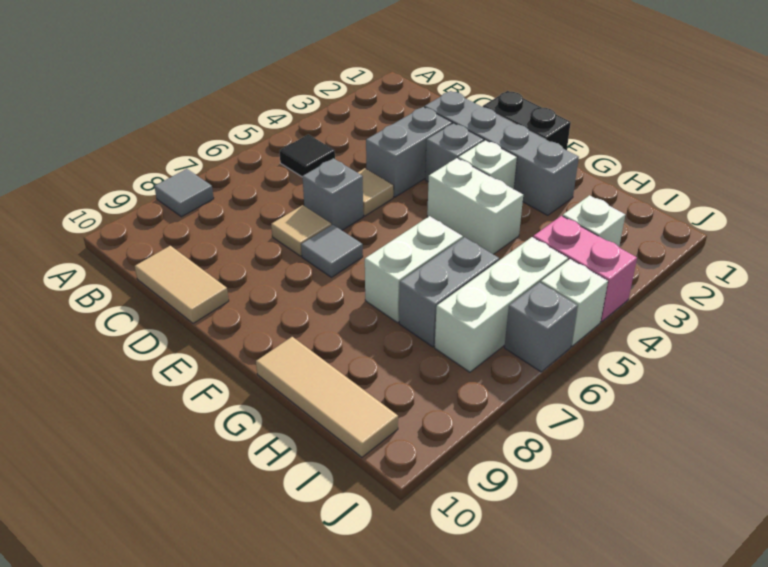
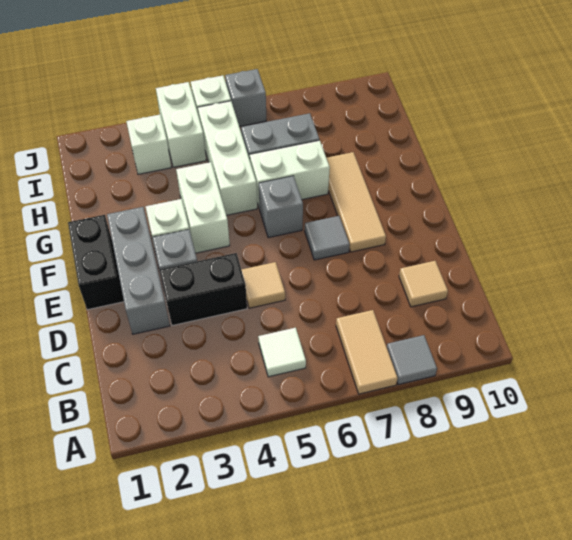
black tile B5 level 1 -> white tile B5 level 1
tan tile C10:D10 level 1 -> tan tile A7:B7 level 1
grey brick D2:G2 level 1 -> grey brick D2:F2 level 1
grey brick D3:D4 level 1 -> black brick D3:D4 level 1
grey brick D6 level 1 -> grey brick F6 level 1
tan tile D7 level 1 -> tan tile C9 level 1
tan tile G10:I10 level 1 -> tan tile E8:G8 level 1
pink brick I4:J4 level 1 -> white brick I4:J4 level 1
white brick I5:I7 level 1 -> white brick G5:I5 level 1

